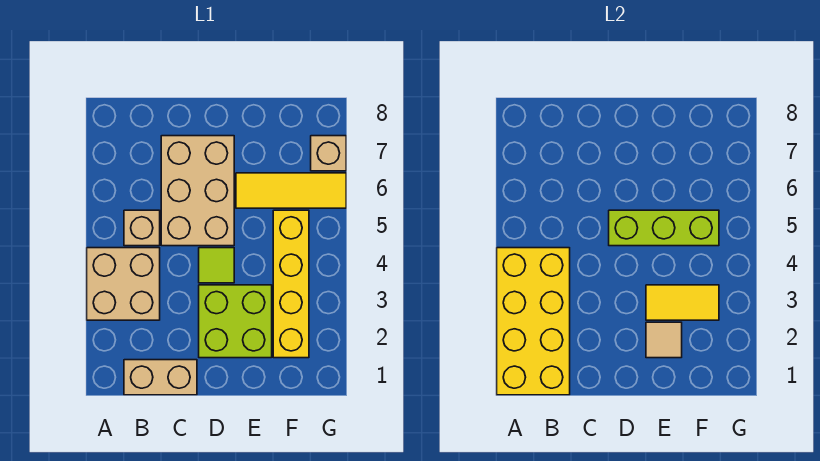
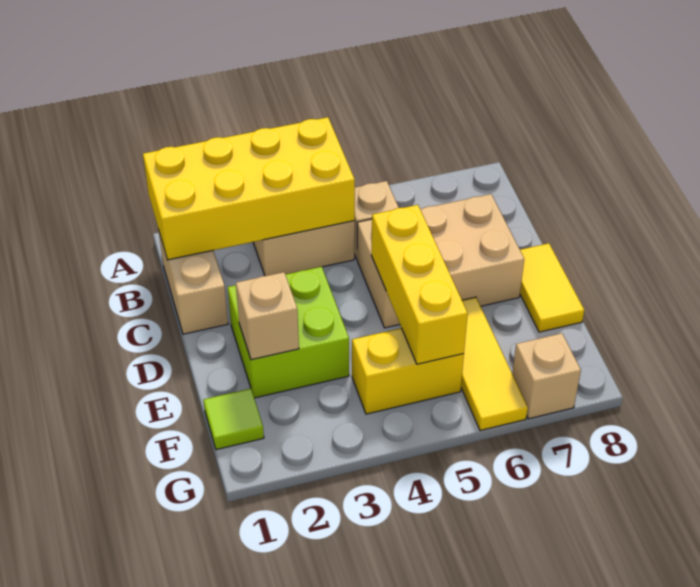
lime tile D4 level 1 -> lime tile F1 level 1
lime brick D5:F5 level 2 -> yellow brick D5:F5 level 2
tan tile E2 level 2 -> tan brick E2 level 2
yellow tile E3:F3 level 2 -> yellow tile D8:E8 level 1
yellow brick F2:F5 level 1 -> yellow brick F4:F5 level 1

